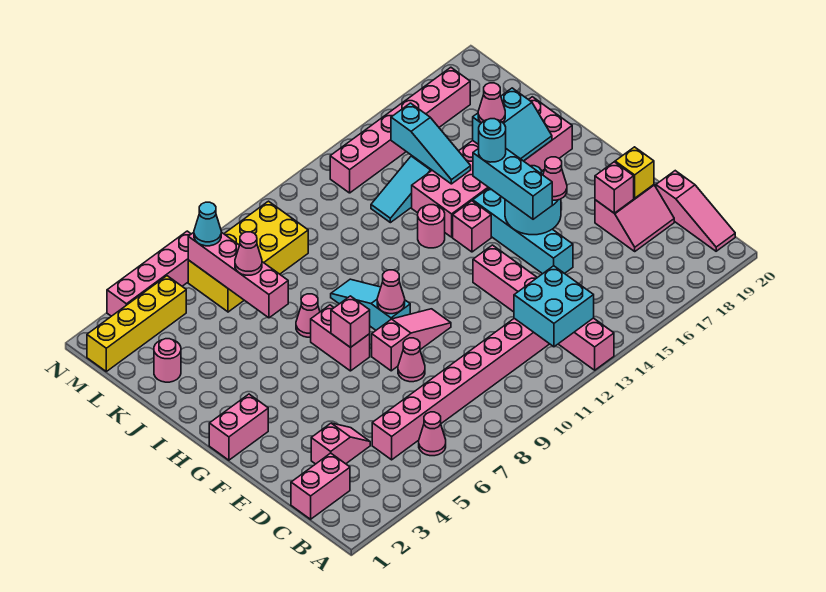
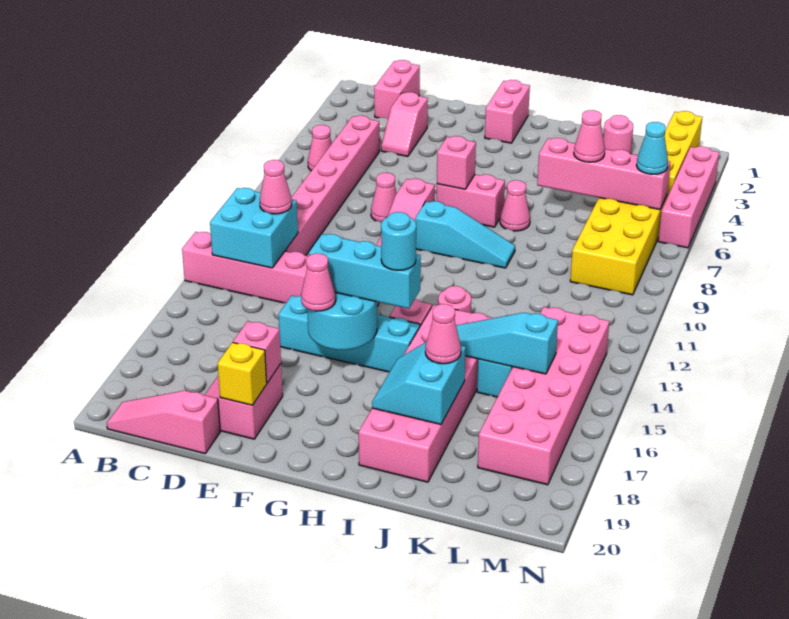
pink cone G9 level 2 -> pink cone C12 level 3
pink brick M13:M18 level 1 -> pink brick L13:M18 level 1

